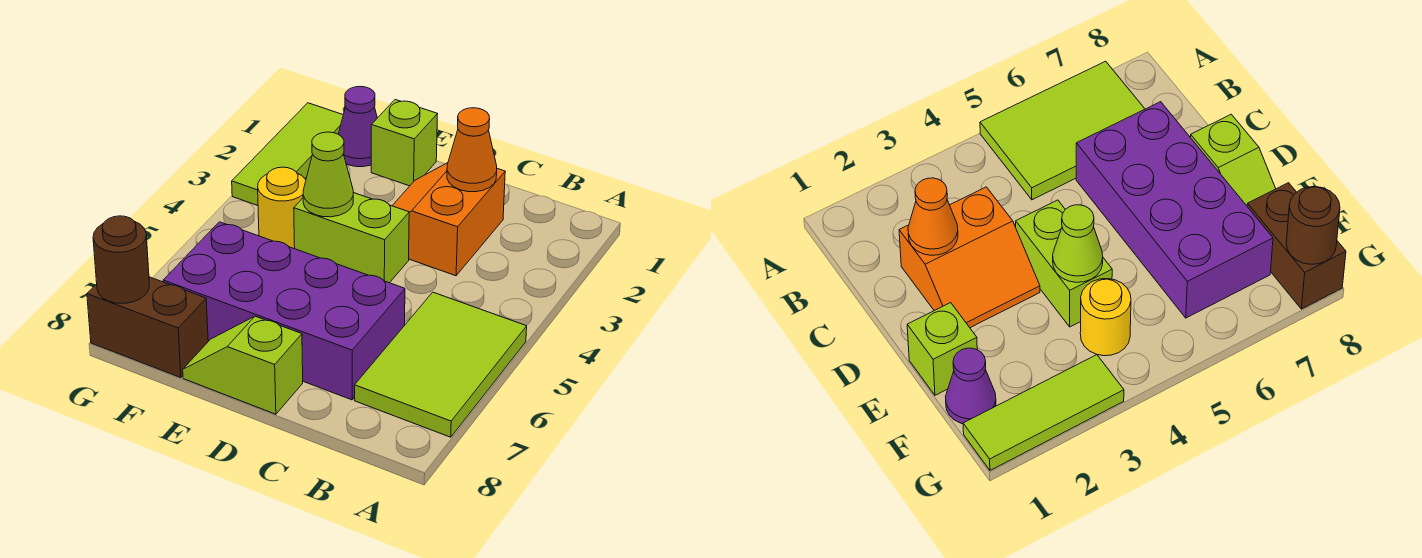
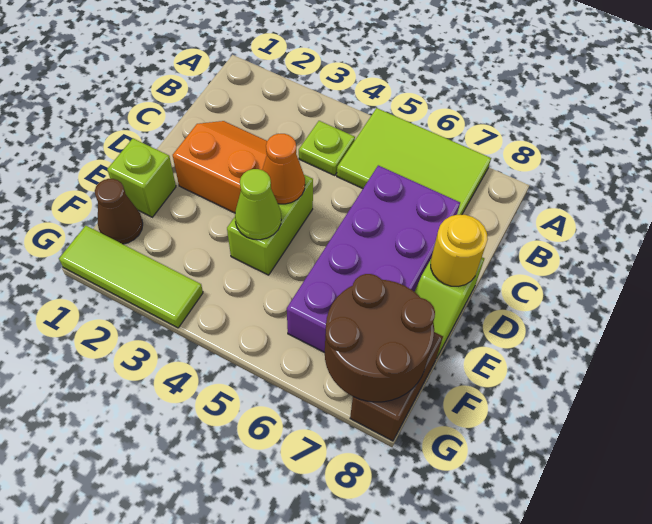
none -> lime plate B4 level 1
orange slope C2:D3 level 1 top C -> orange slope C2:D3 level 1 top D
orange cone C2 level 2 -> orange cone D4 level 2
purple cone F1 level 1 -> brown cone F1 level 1
yellow round brick F4 level 1 -> yellow round brick D8 level 2
brown round brick G8 level 2 -> brown round brick F7:G8 level 2

